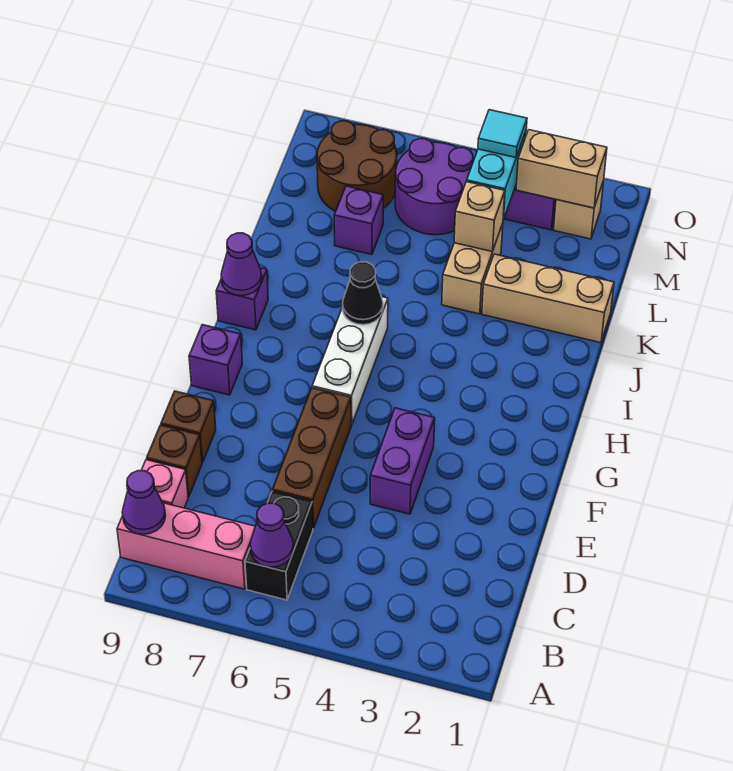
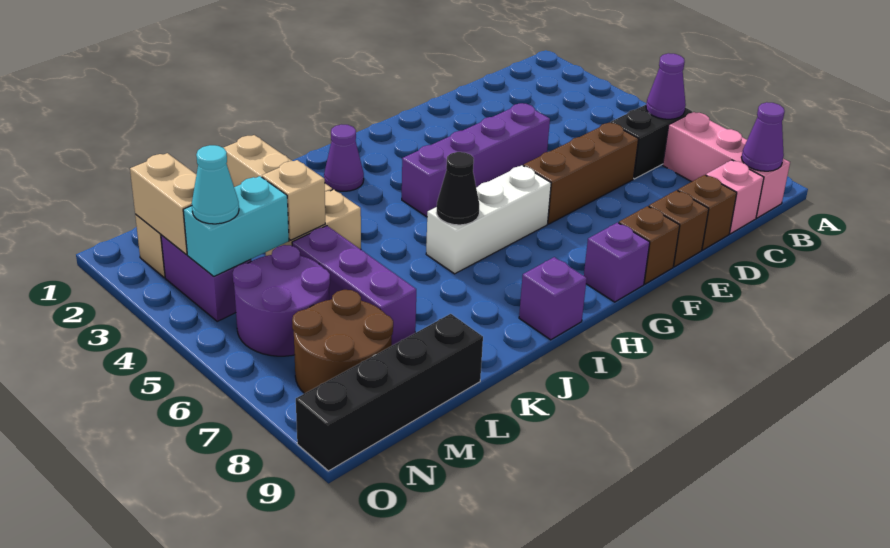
purple brick E4:F4 level 1 -> purple brick E4:H4 level 1
none -> brown brick F9 level 1
purple cone I9 level 2 -> purple cone I2 level 1
purple brick L7 level 1 -> purple brick L5:L7 level 1
none -> black brick L9:O9 level 1
cyan tile N4 level 3 -> cyan cone N4 level 3

